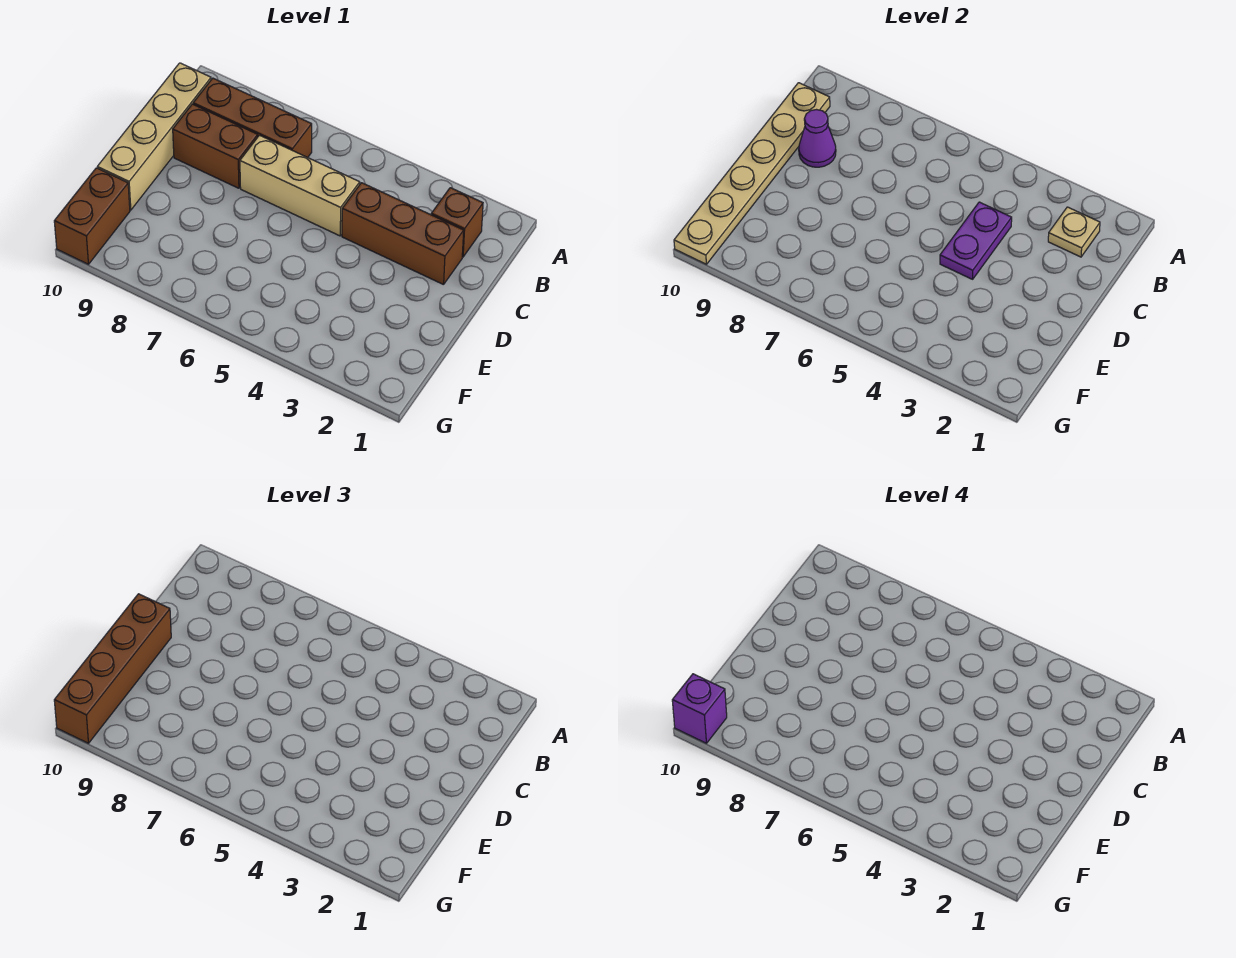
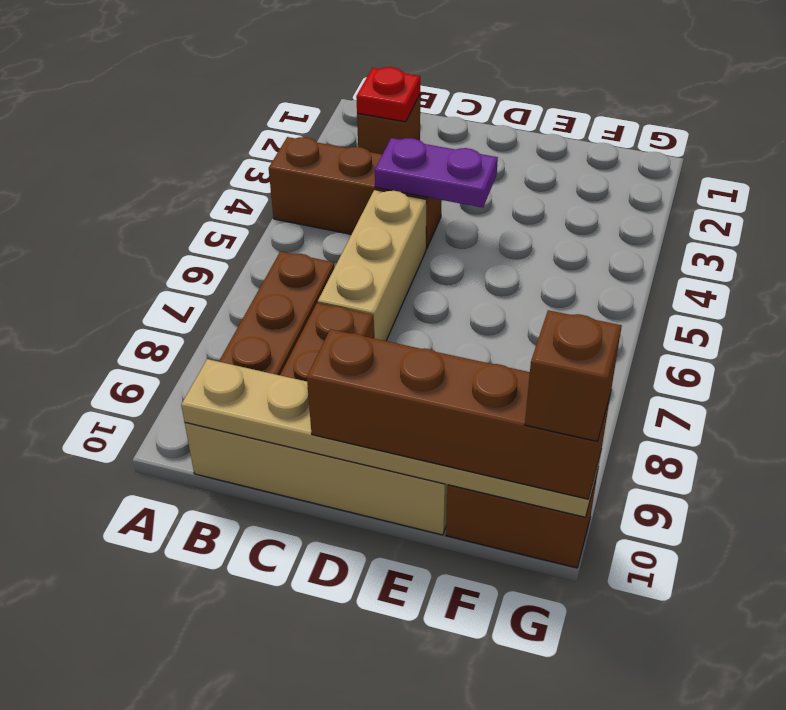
tan plate B2 level 2 -> red plate B2 level 2
brown brick C2:C4 level 1 -> brown brick A4:C4 level 1
purple cone C9 level 2 -> none
purple brick G10 level 4 -> brown brick G10 level 4

